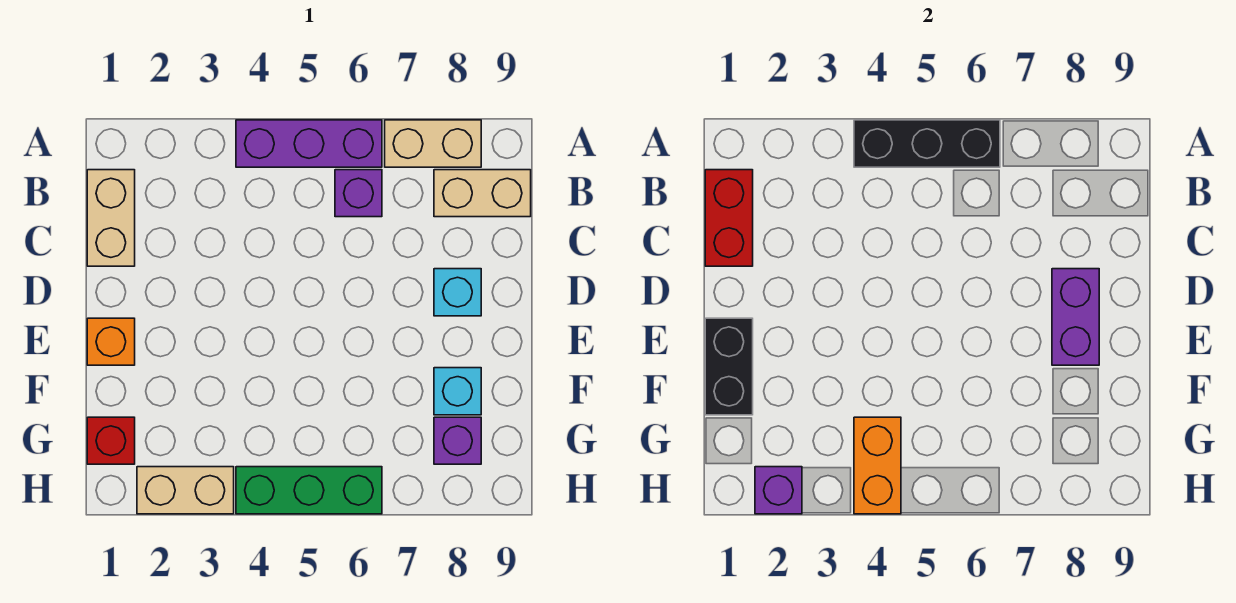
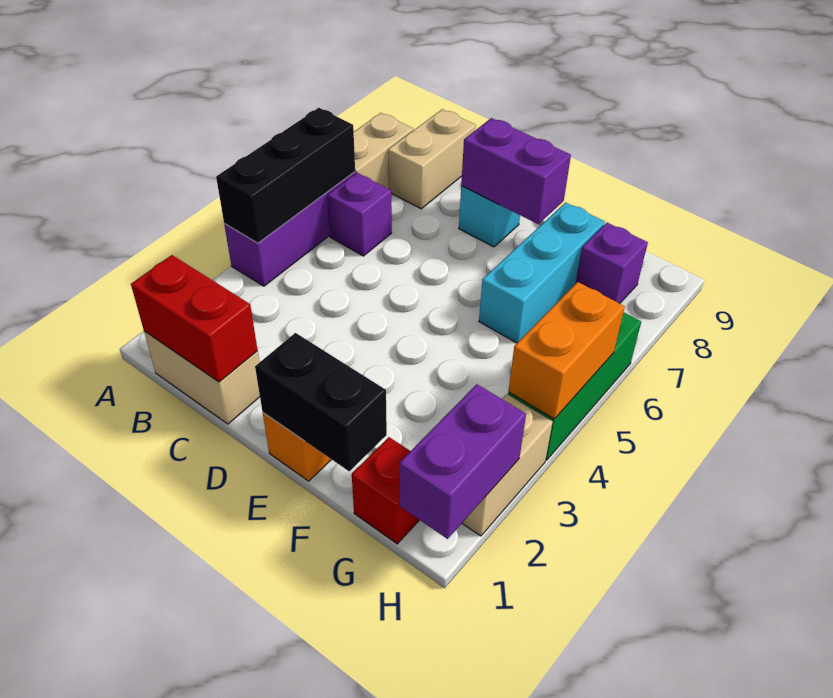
cyan brick F8 level 1 -> cyan brick F6:F8 level 1
orange brick G4:H4 level 2 -> orange brick H4:H5 level 2
purple brick H2 level 2 -> purple brick H1:H2 level 2

